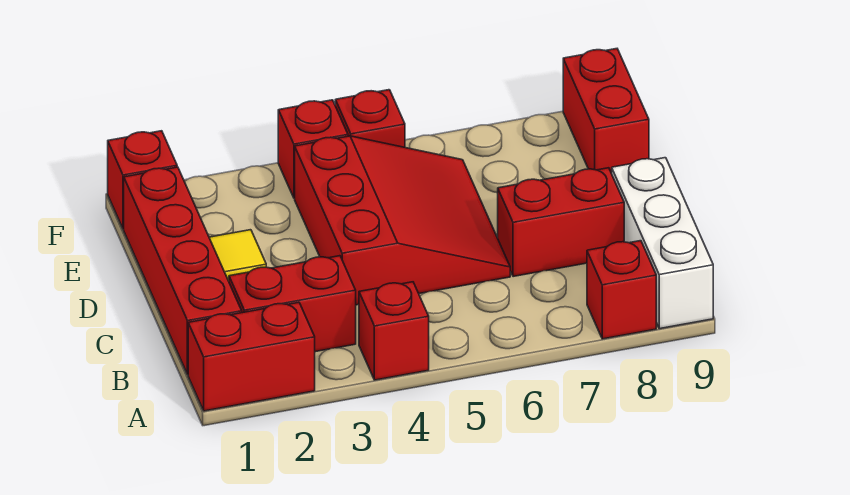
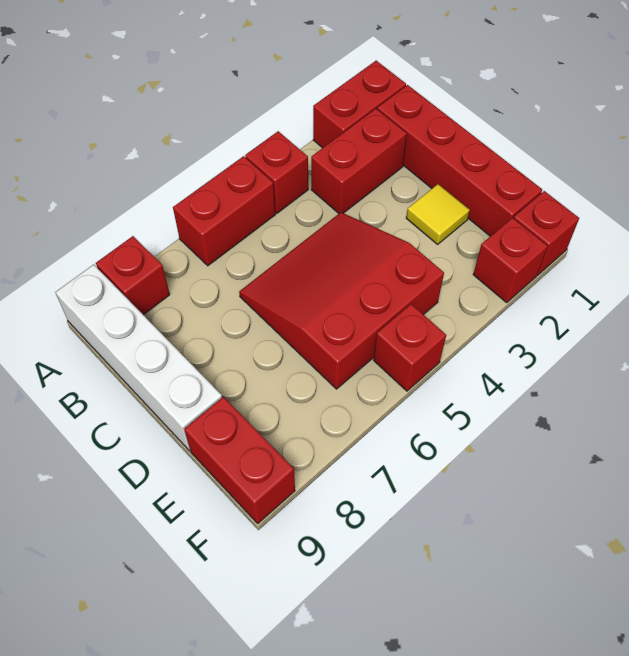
white brick A9:C9 level 1 -> white brick A9:D9 level 1
red slope C4:E6 level 1 top 4 -> red slope C4:E6 level 1 top E
red brick C7:C8 level 1 -> red brick A5:A6 level 1
red brick F4 level 1 -> red brick F2 level 1

